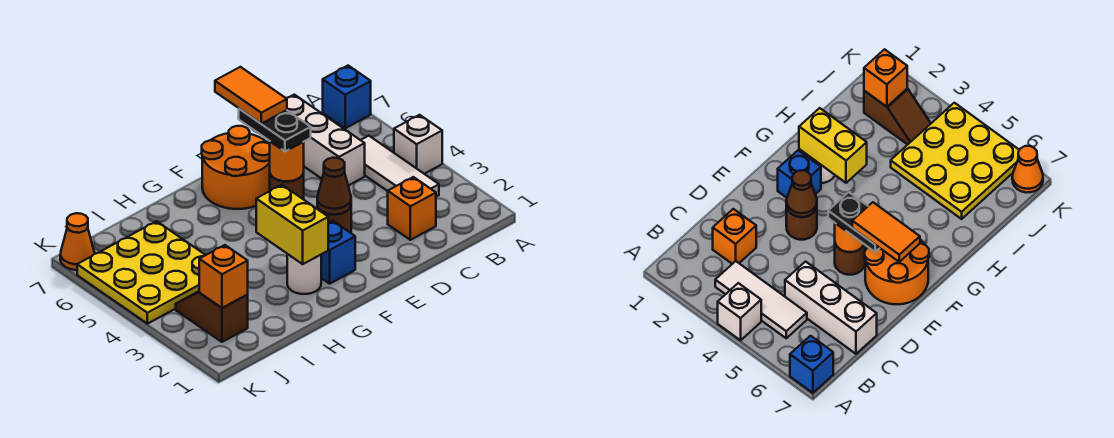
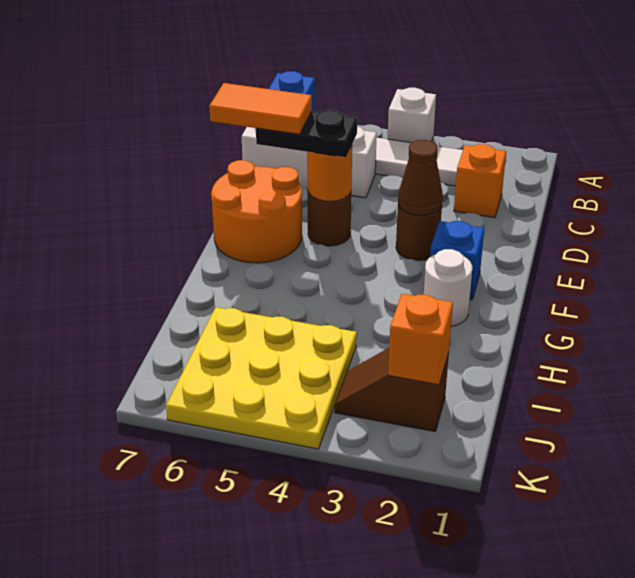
yellow brick G2:G3 level 2 -> none
orange cone K7 level 1 -> none

